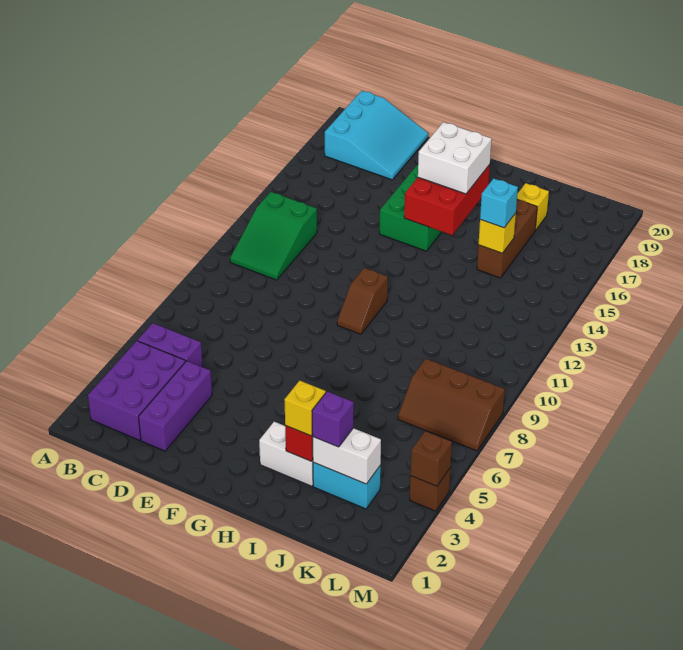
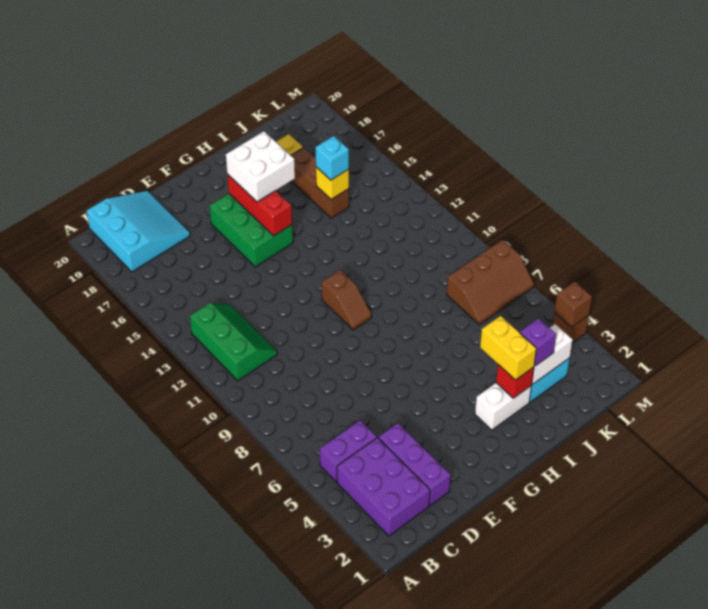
green slope B11:C13 level 1 top 13 -> green slope B11:C13 level 1 top B
red brick G15:H17 level 2 -> red brick G15:G17 level 2
yellow brick I3 level 3 -> yellow brick I3:I4 level 3

